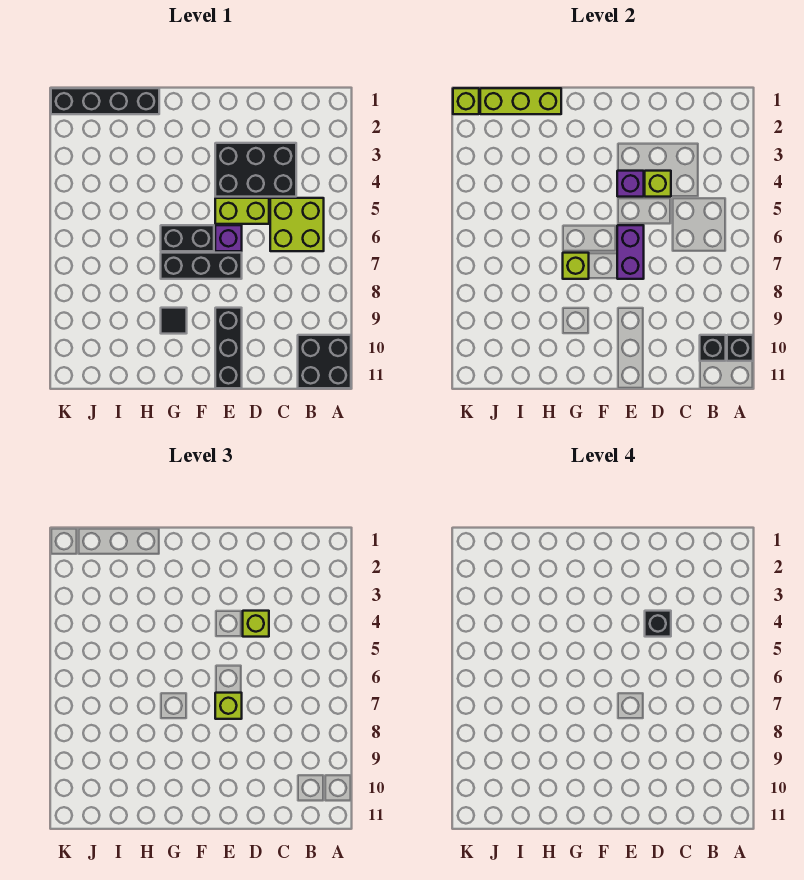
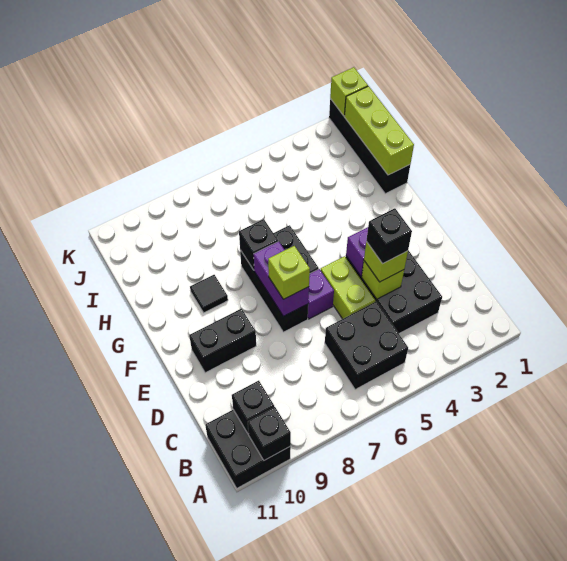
lime brick B5:C6 level 1 -> black brick B5:C6 level 1
purple brick E6:E7 level 2 -> purple brick E7:F7 level 2
black brick E9:E11 level 1 -> black brick E9:E10 level 1
lime brick G7 level 2 -> black brick G7 level 2

